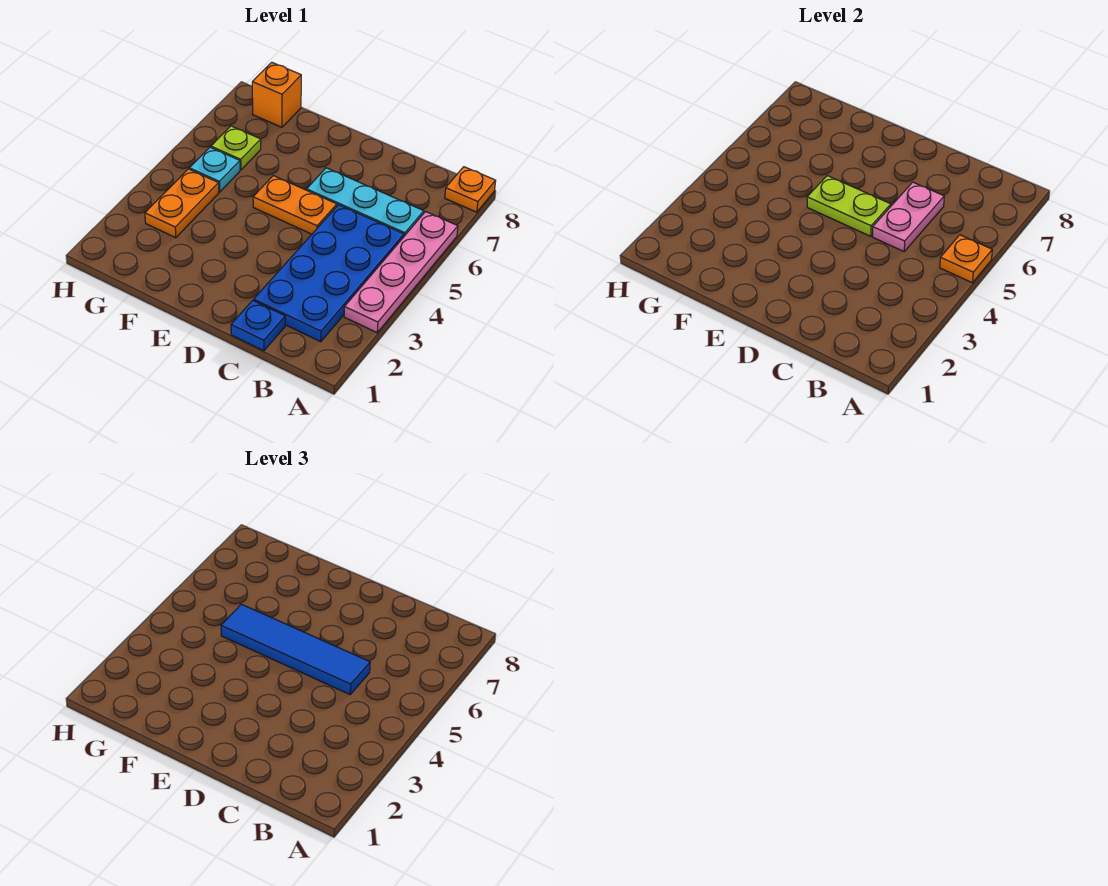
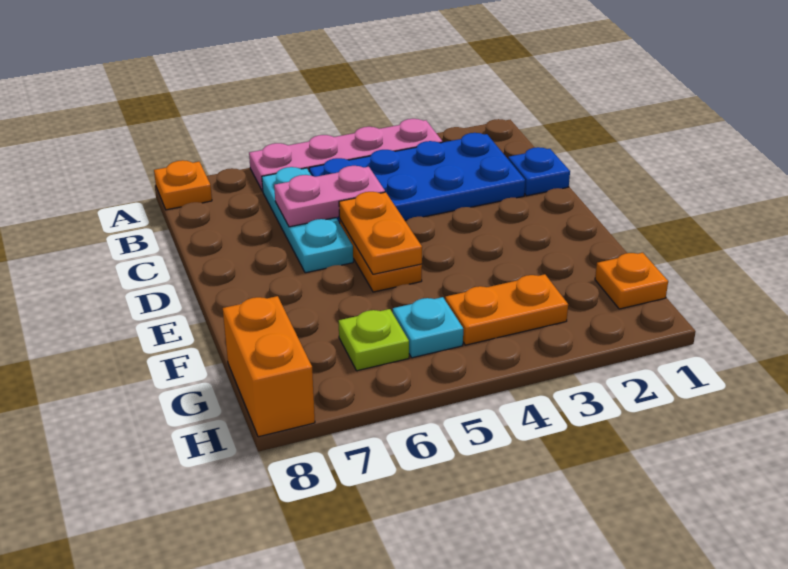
orange plate A5 level 2 -> orange plate G1 level 1
blue tile C5:F5 level 3 -> none
lime plate D5:E5 level 2 -> orange plate D5:E5 level 2
orange brick G8 level 1 -> orange brick G8:H8 level 1

